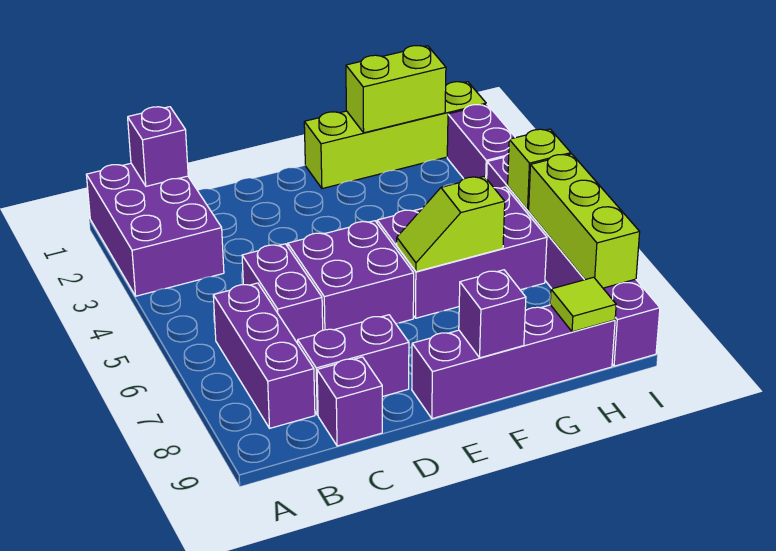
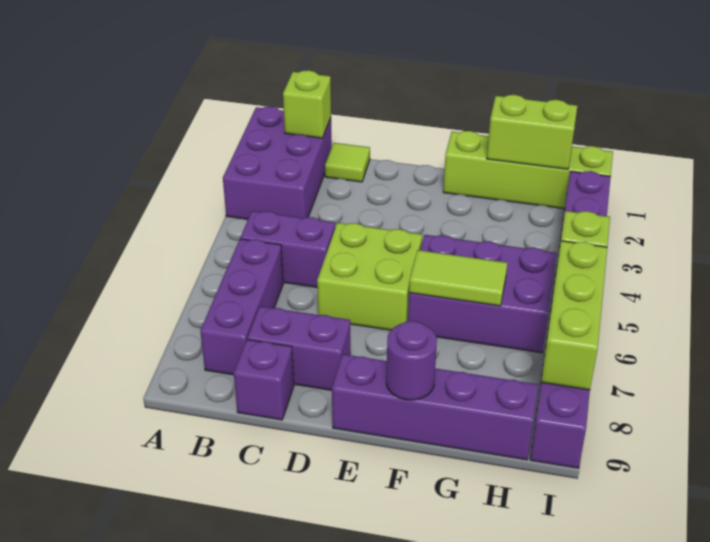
purple brick B1 level 2 -> lime brick B1 level 2
purple brick C5:C6 level 1 -> purple brick B5:C5 level 1
purple brick D5:E6 level 1 -> lime brick D5:E6 level 1
lime slope F6:G6 level 2 top G -> lime tile F6:G6 level 2
purple brick F9 level 2 -> purple round brick F9 level 2
lime tile H9 level 2 -> lime tile C1 level 1

